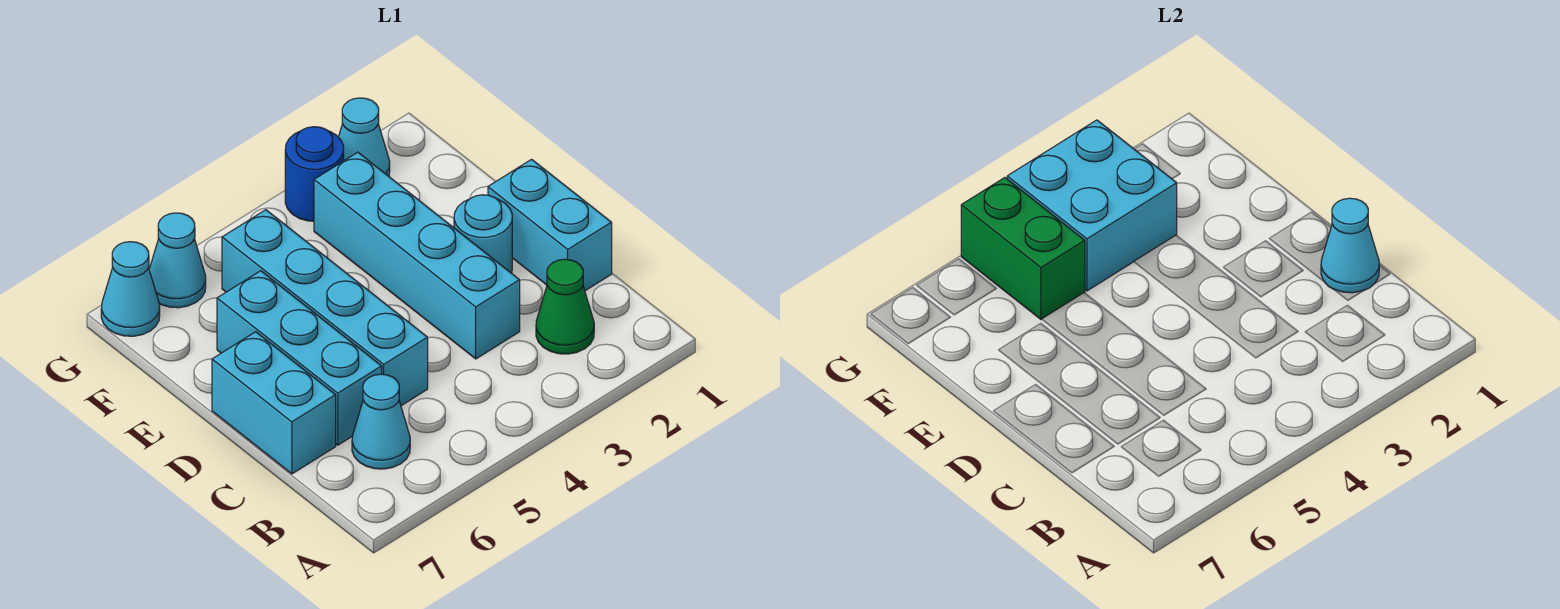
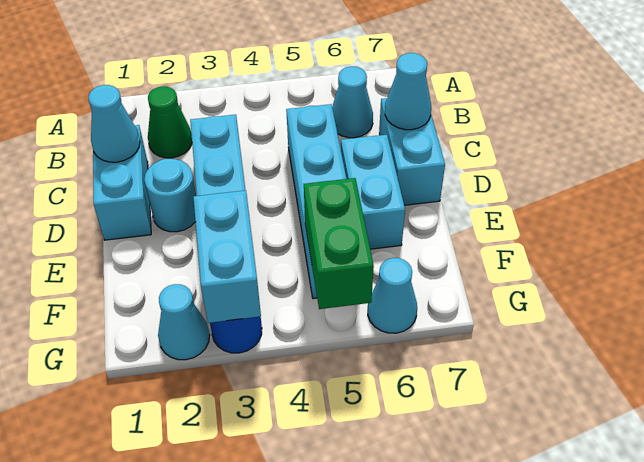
cyan brick C6:E6 level 1 -> cyan brick D6:E6 level 1
cyan brick F3:G4 level 2 -> cyan brick F3:G3 level 2
cyan cone G7 level 1 -> cyan cone C7 level 2

